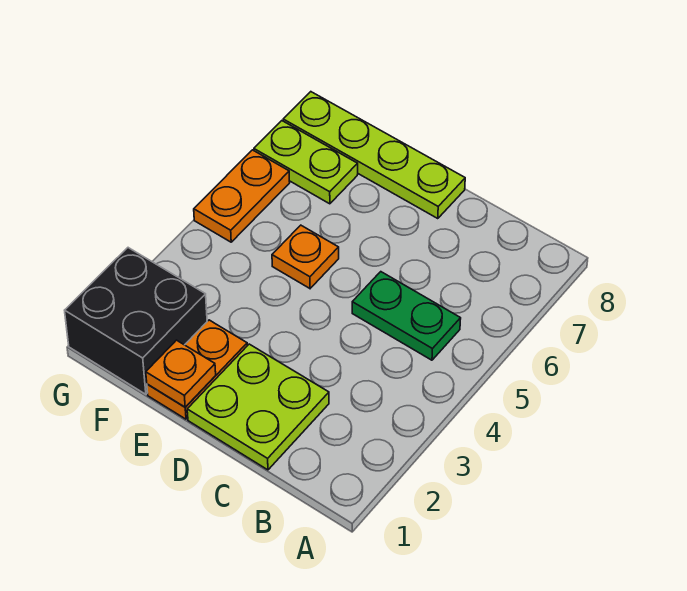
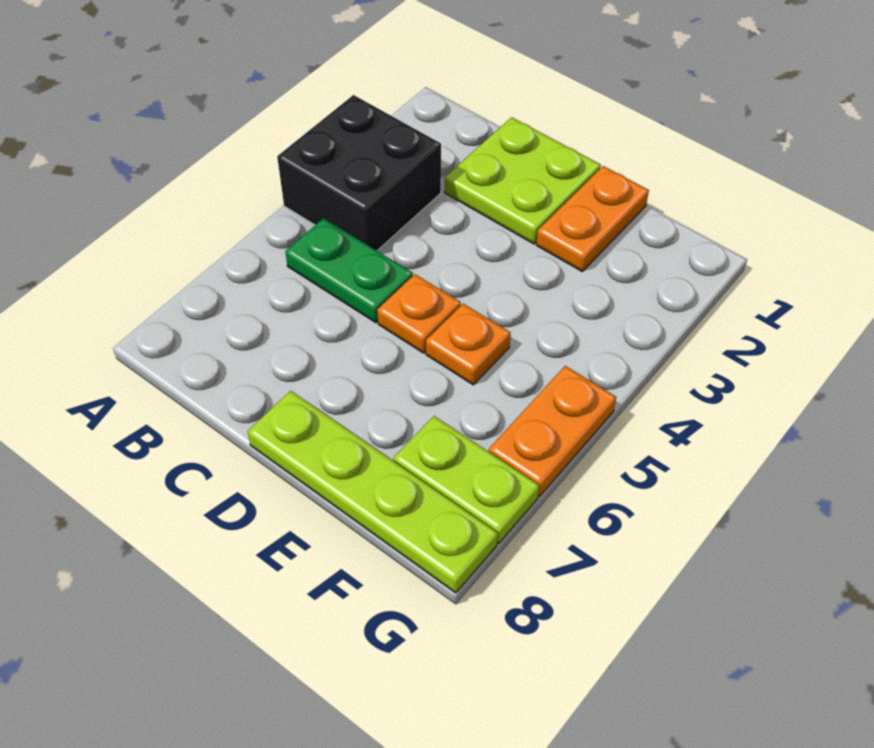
orange plate E1 level 2 -> orange plate D5 level 1
black brick F1:G2 level 1 -> black brick A3:B4 level 1

